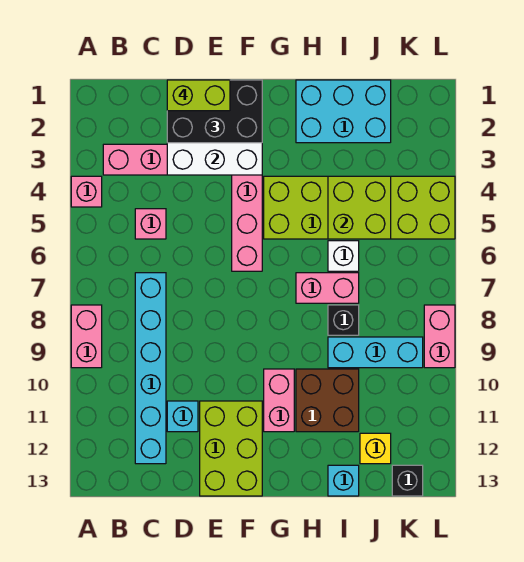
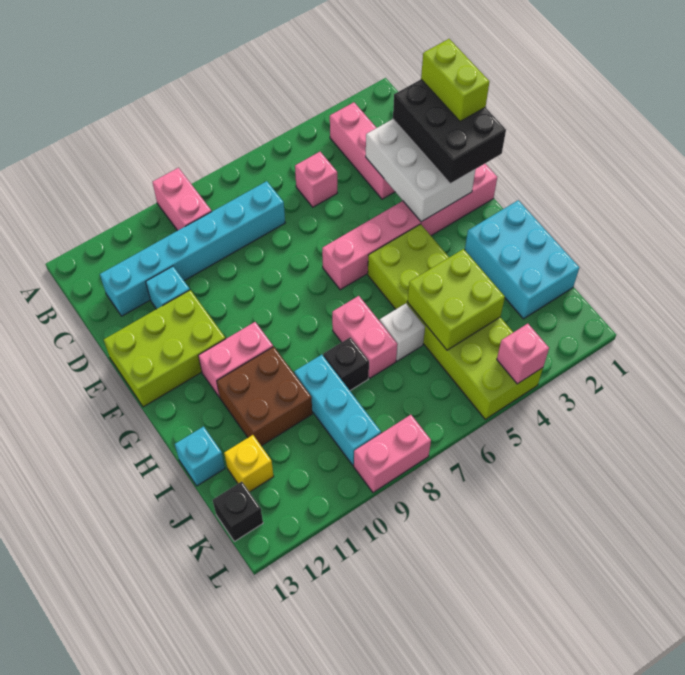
pink brick A4 level 1 -> pink brick L4 level 2
pink brick A8:A9 level 1 -> pink brick A9:B9 level 1

